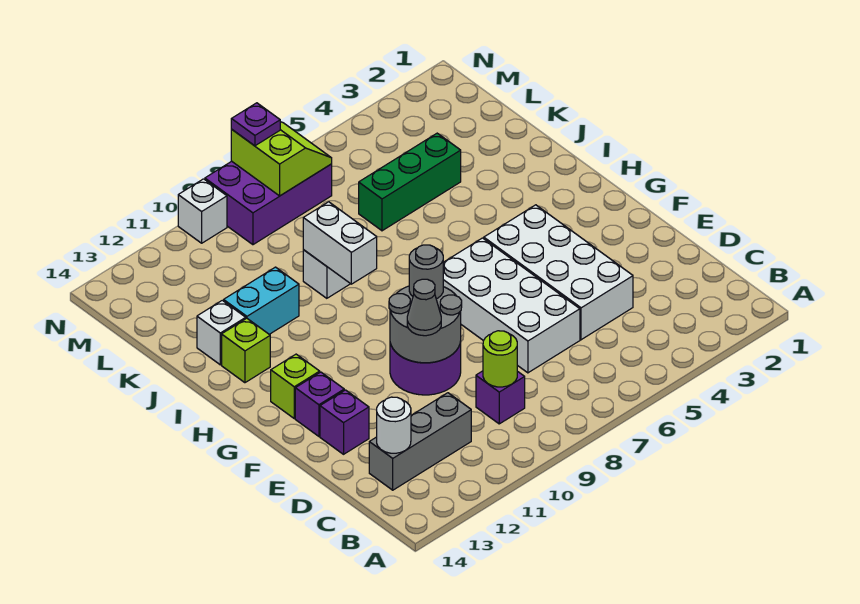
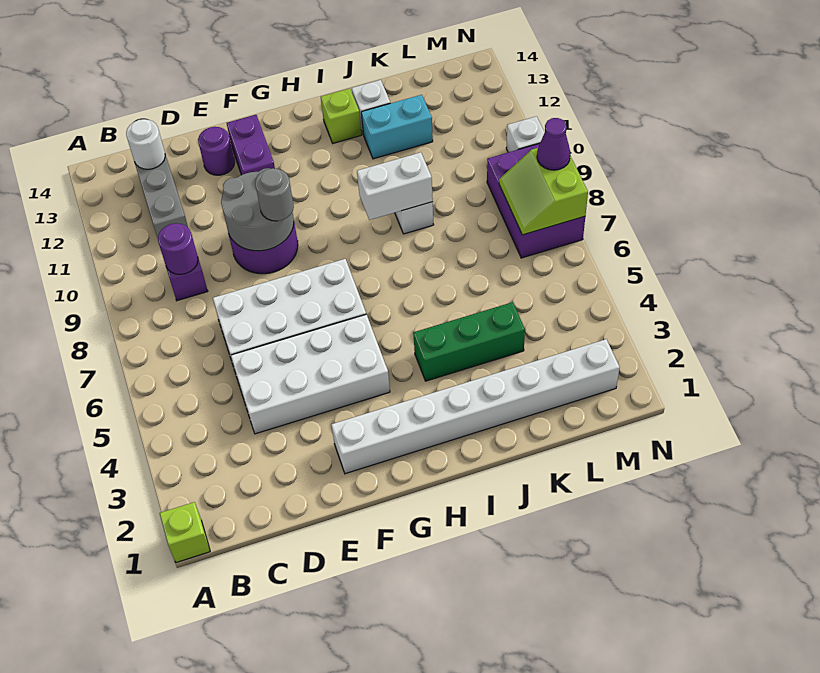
lime round brick C9 level 2 -> purple round brick C9 level 2
grey cone E10 level 3 -> none
purple brick E13 level 1 -> purple round brick E13 level 1
none -> white brick F2:M2 level 1
purple brick F13 level 1 -> purple brick F12:F13 level 1
lime brick G13 level 1 -> lime brick A1 level 1
cyan brick J11:J12 level 1 -> cyan brick J12:K12 level 1
green brick K4:K6 level 1 -> green brick I4:K4 level 1
lime slope M7:N8 level 2 top 8 -> lime slope M7:N8 level 2 top N
purple plate N8 level 3 -> purple cone N8 level 3

